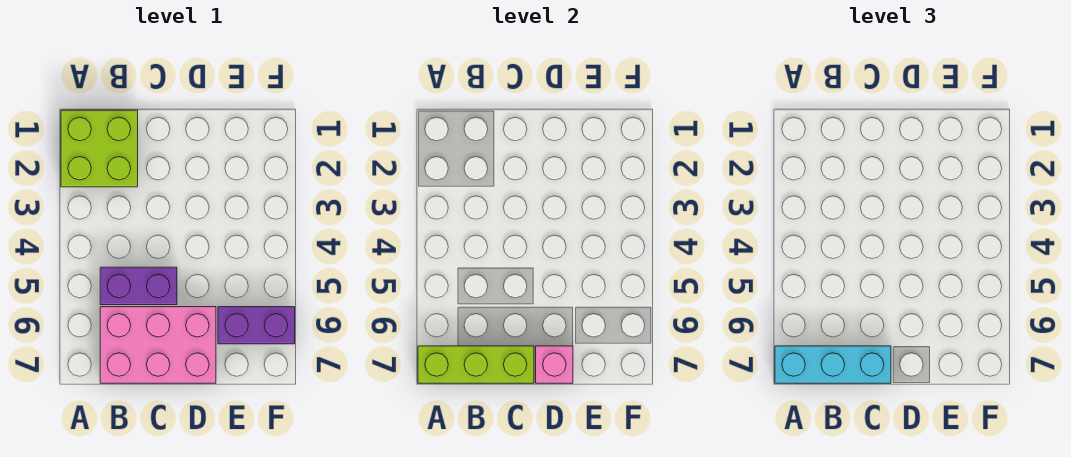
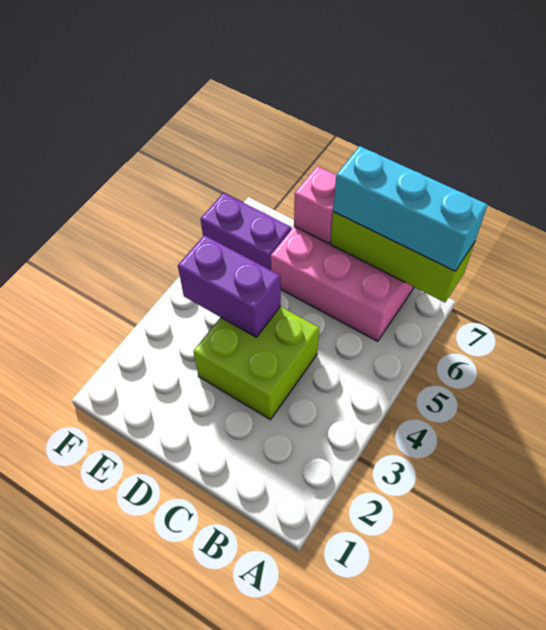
lime brick A1:B2 level 1 -> lime brick C3:D4 level 1
purple brick B5:C5 level 1 -> purple brick D4:E4 level 2

